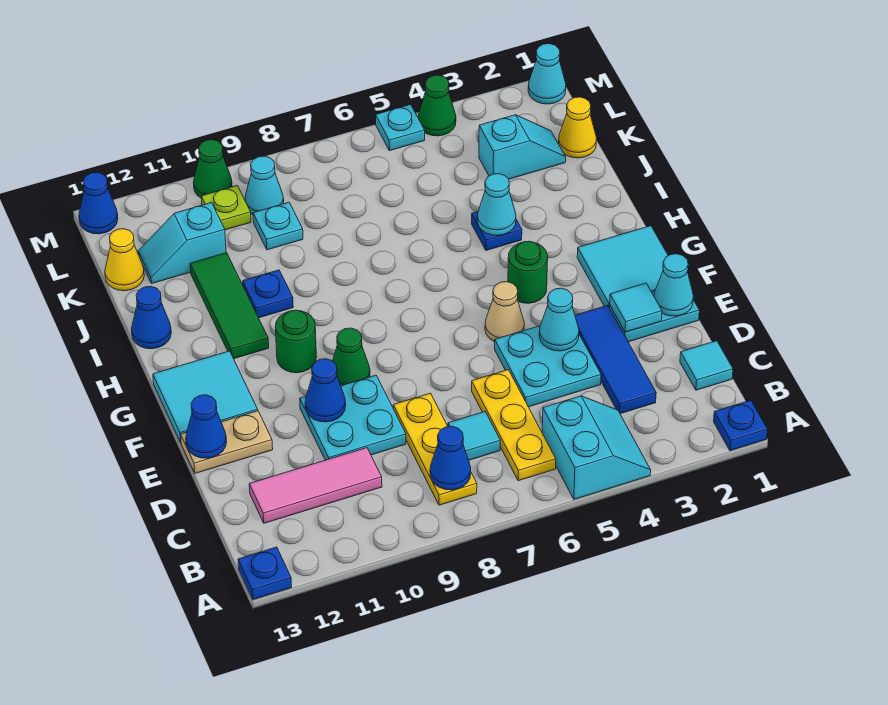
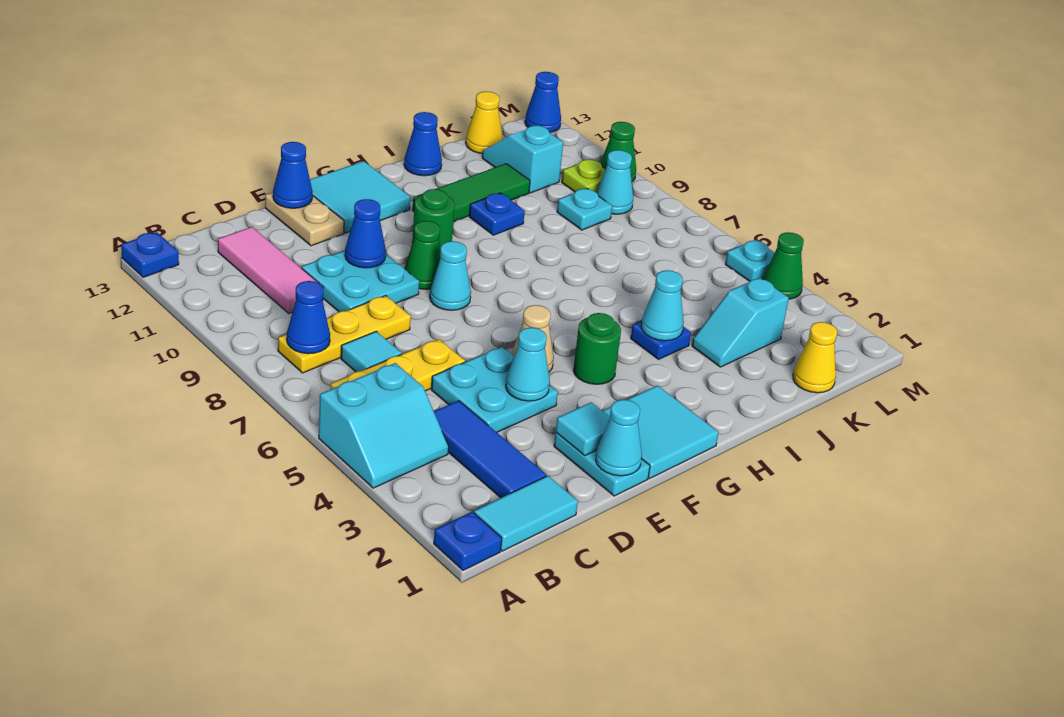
cyan tile C1 level 1 -> cyan tile B1:C1 level 1
blue tile C3:E3 level 1 -> blue tile C2:C4 level 1
cyan slope K2:K3 level 1 top 3 -> cyan slope J3:K3 level 1 top K
cyan cone M1 level 1 -> cyan cone F8 level 1

